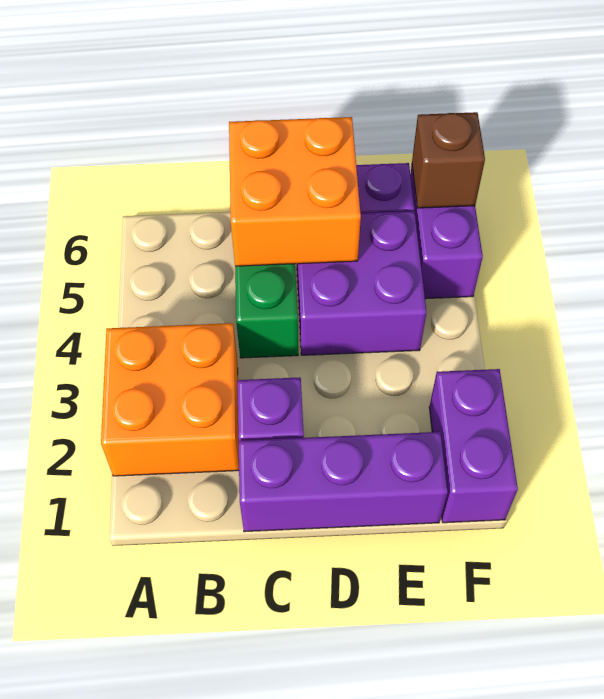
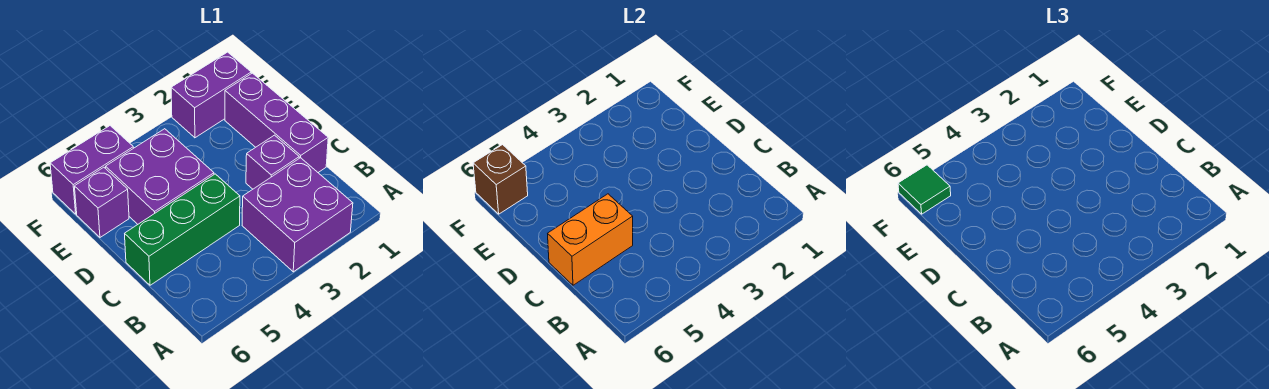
orange brick A2:B3 level 1 -> purple brick A2:B3 level 1
orange brick C5:D6 level 2 -> orange brick C5:C6 level 2
none -> green tile F6 level 3

